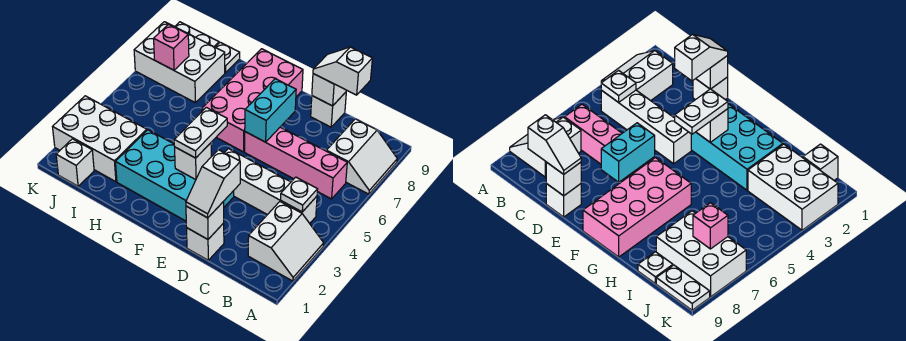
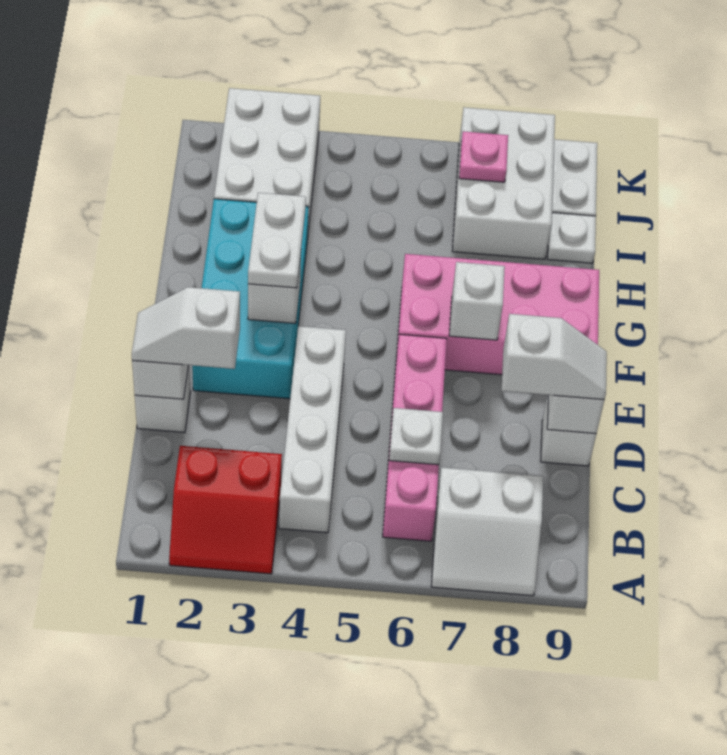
white slope A2:B3 level 1 top B -> red slope A2:B3 level 1 top B
white plate B4 level 2 -> white plate C6 level 2
white slope C9:D9 level 3 top C -> white slope D8:D9 level 3 top 8
cyan brick E6:E7 level 2 -> none
white plate F3:F4 level 3 -> white plate F3:G3 level 3
white brick J1 level 1 -> white brick F7 level 2
pink brick J7 level 2 -> pink plate J7 level 2

